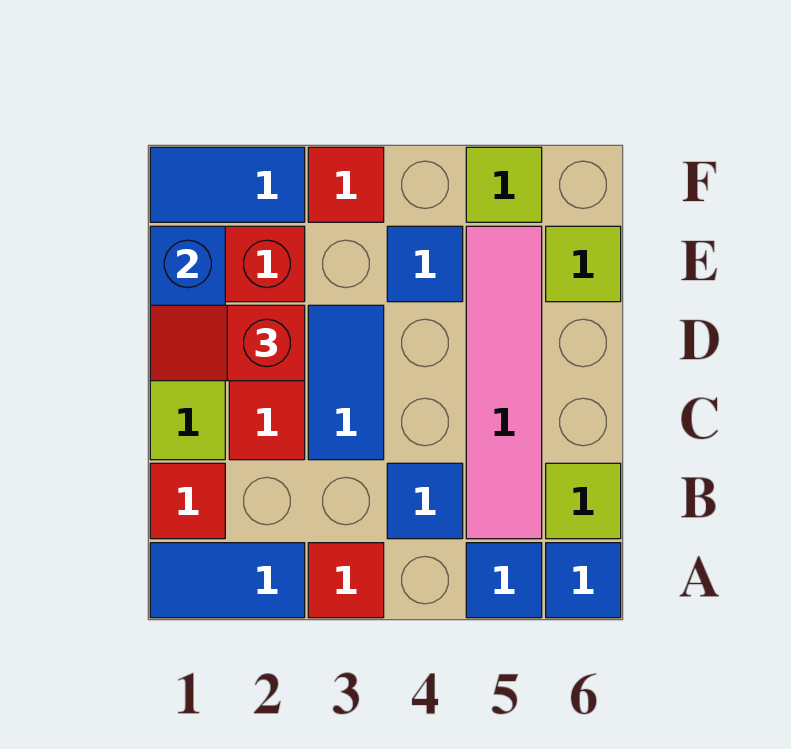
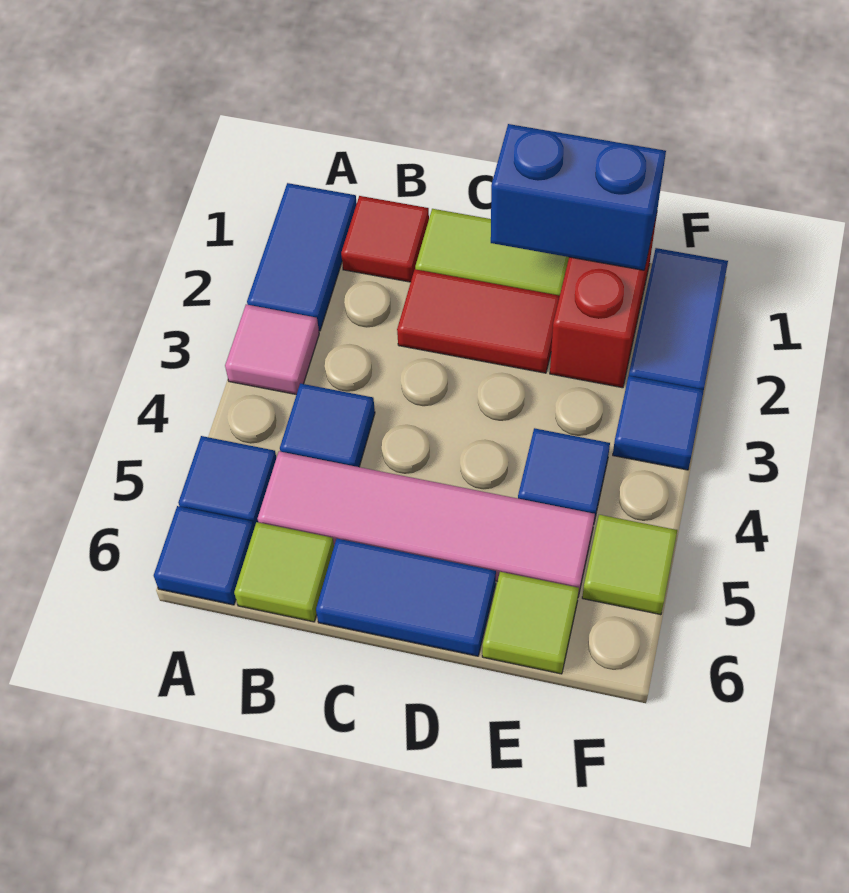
red tile A3 level 1 -> pink tile A3 level 1
blue tile C3:D3 level 1 -> blue tile C6:D6 level 1
red slope D1:D2 level 3 top 2 -> none
red tile F3 level 1 -> blue tile F3 level 1

